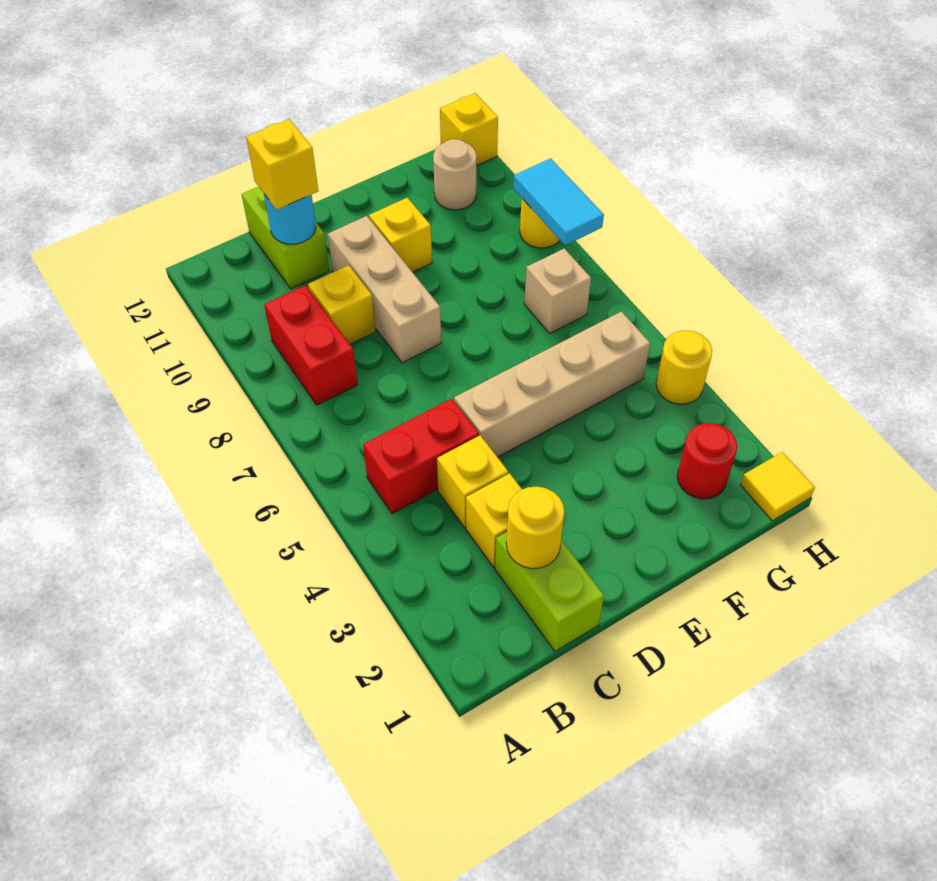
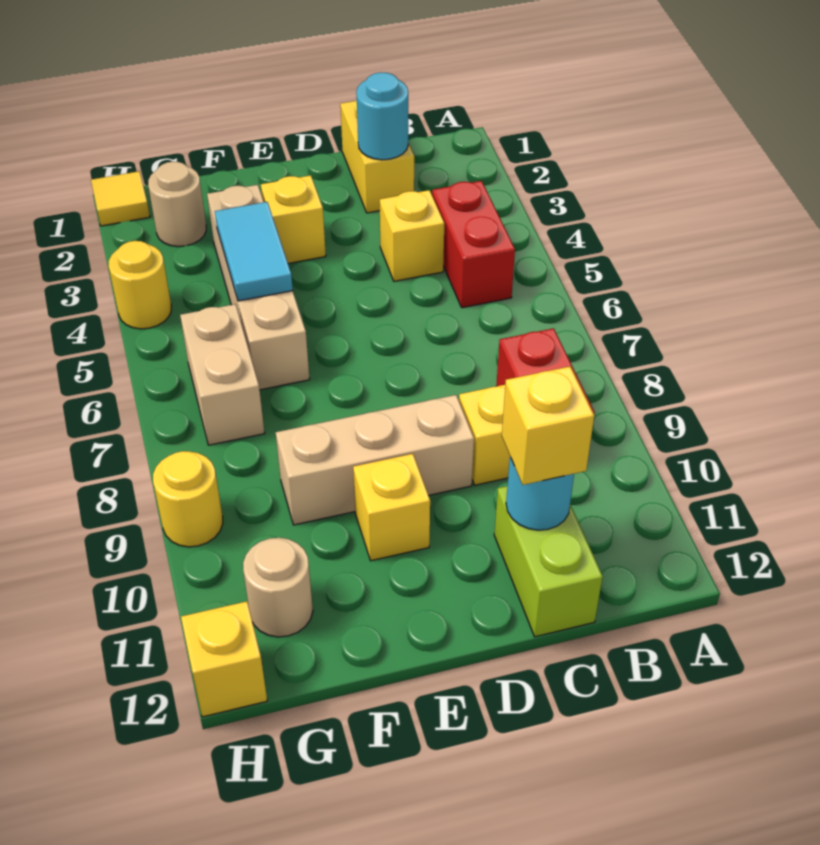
red brick B5:C5 level 1 -> red brick B4:B5 level 1
lime brick C1:C2 level 1 -> yellow brick C1:C2 level 1
yellow round brick C2 level 2 -> cyan round brick C2 level 2
yellow brick C3 level 1 -> yellow brick E3 level 1
tan brick D5:G5 level 1 -> tan brick F3:F6 level 1
tan brick D8:D10 level 1 -> tan brick D9:F9 level 1
red round brick G2 level 1 -> tan round brick G2 level 1
tan brick G7 level 1 -> tan brick G6:G7 level 1
cyan tile H8:H9 level 2 -> cyan tile F4:F5 level 2

